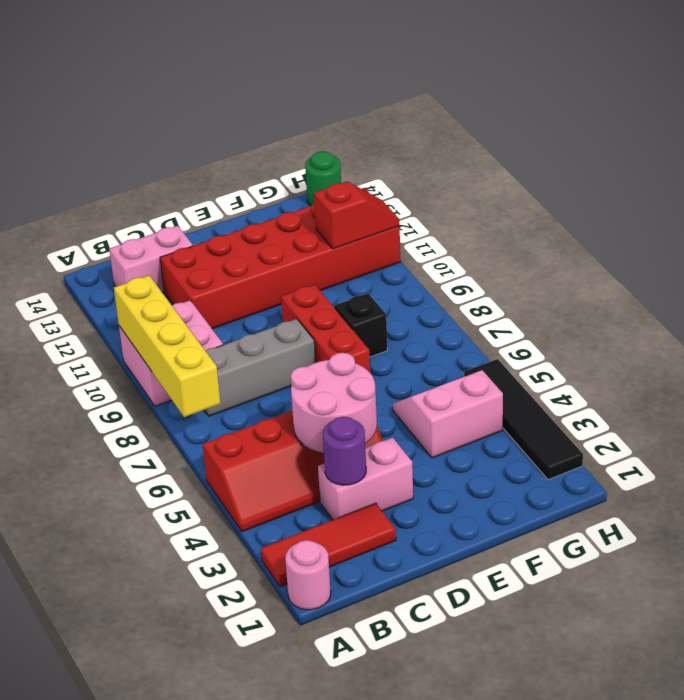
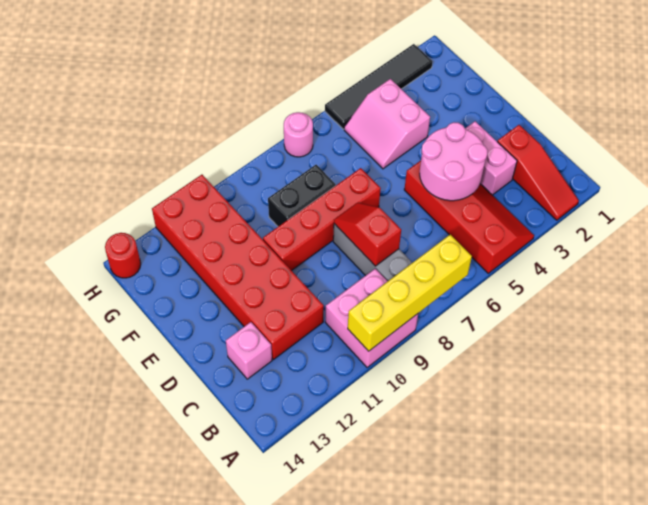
pink round brick A1 level 1 -> pink round brick H7 level 1
red tile A2:C2 level 1 -> red slope A2:C2 level 1 top C
pink brick B13:C13 level 1 -> pink brick C13 level 1
purple round brick C3 level 2 -> none
red brick E7:E9 level 1 -> red brick E7:E10 level 1
black brick F8 level 1 -> black brick F8:F9 level 1
red slope G11:H11 level 2 top G -> red slope C8:D8 level 2 top C
green round brick H14 level 1 -> red round brick H14 level 1

